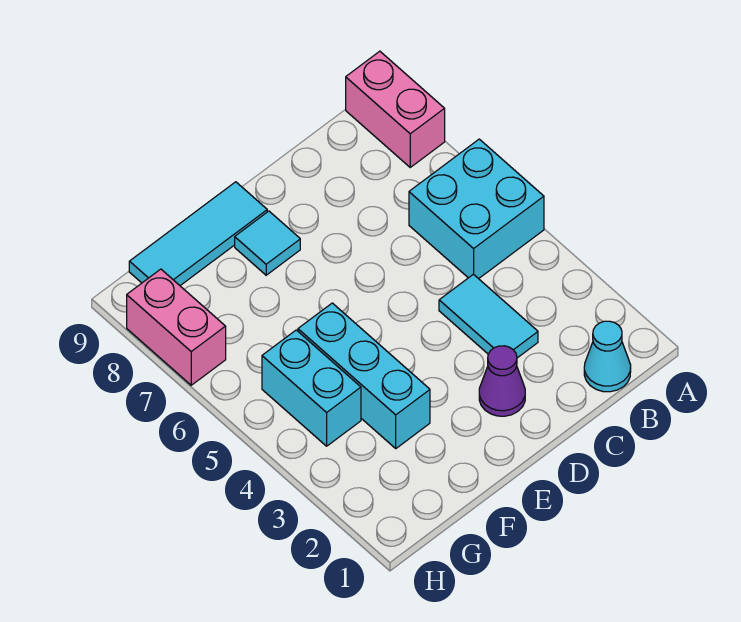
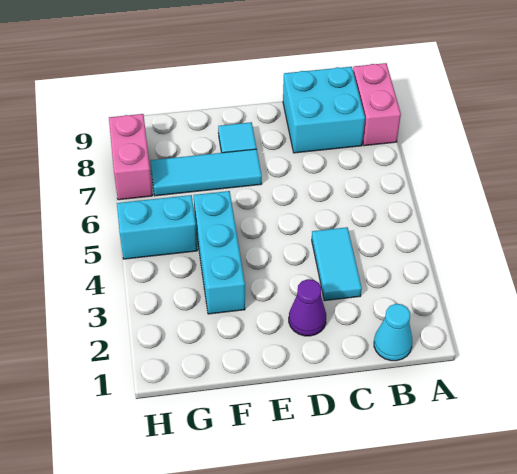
cyan brick A5:B6 level 1 -> cyan brick B8:C9 level 1
cyan tile E9:G9 level 1 -> cyan tile E7:G7 level 1
cyan brick G4:G5 level 1 -> cyan brick G5:H5 level 1

